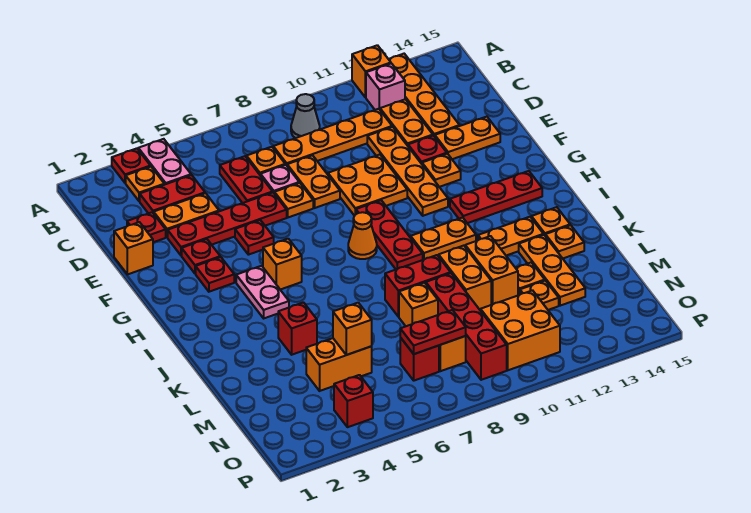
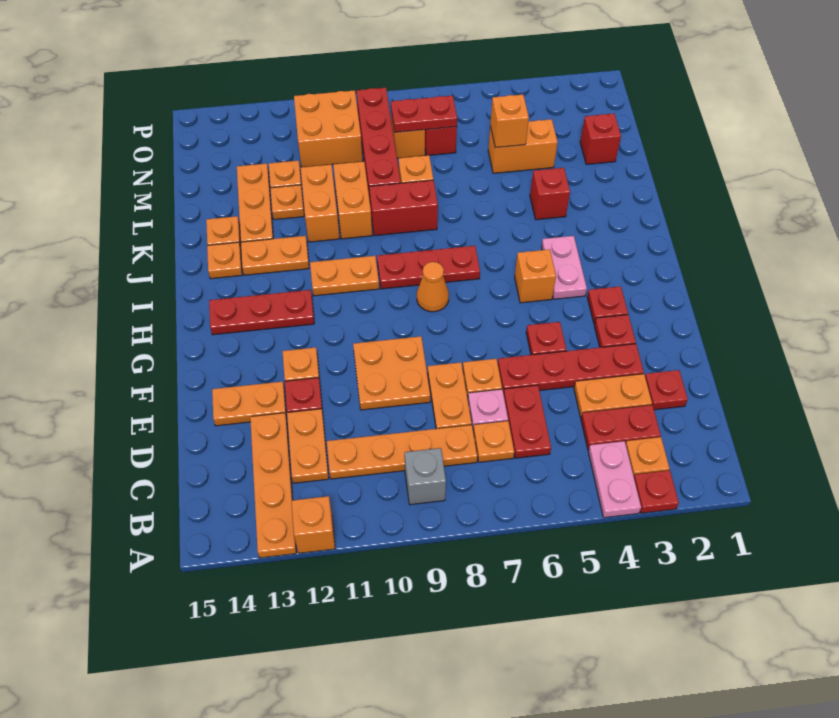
grey cone B9 level 1 -> grey brick B9 level 1
pink brick B12 level 1 -> none
orange plate D11:G11 level 1 -> none
orange brick E1 level 1 -> none
red plate G9:I9 level 1 -> red plate I7:I9 level 1
red brick O4 level 1 -> red brick M2 level 1

